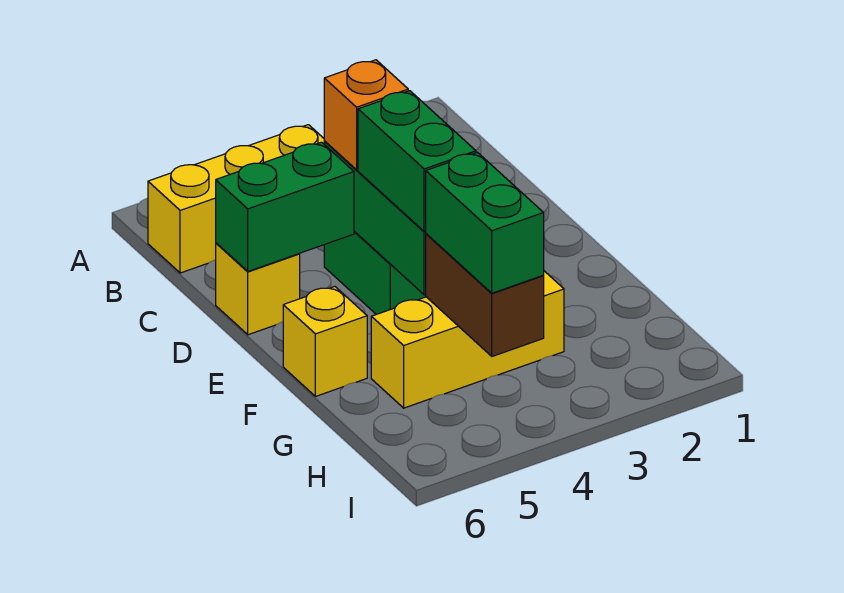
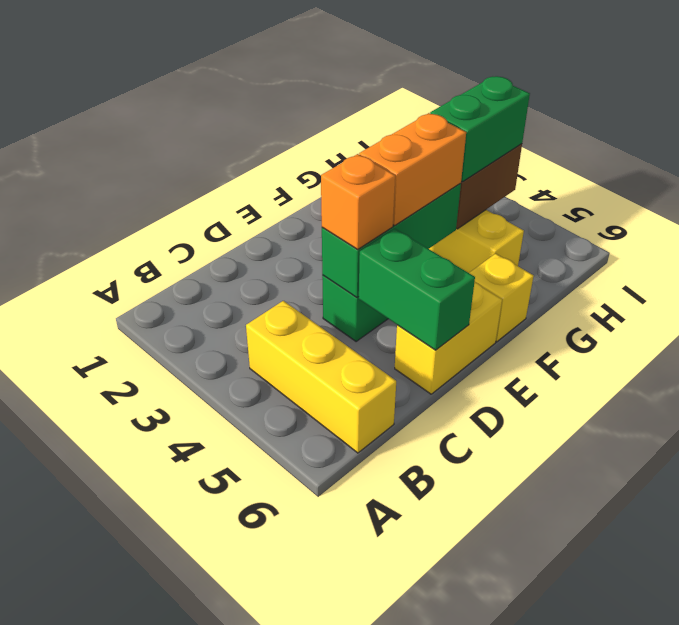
yellow brick D6 level 1 -> yellow brick D6:E6 level 1
green brick E4:F4 level 3 -> orange brick E4:F4 level 3

